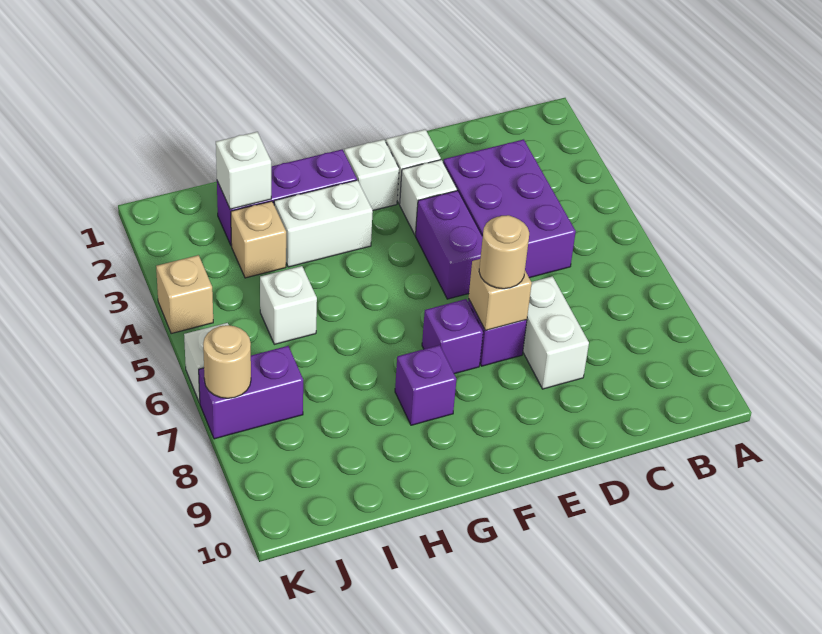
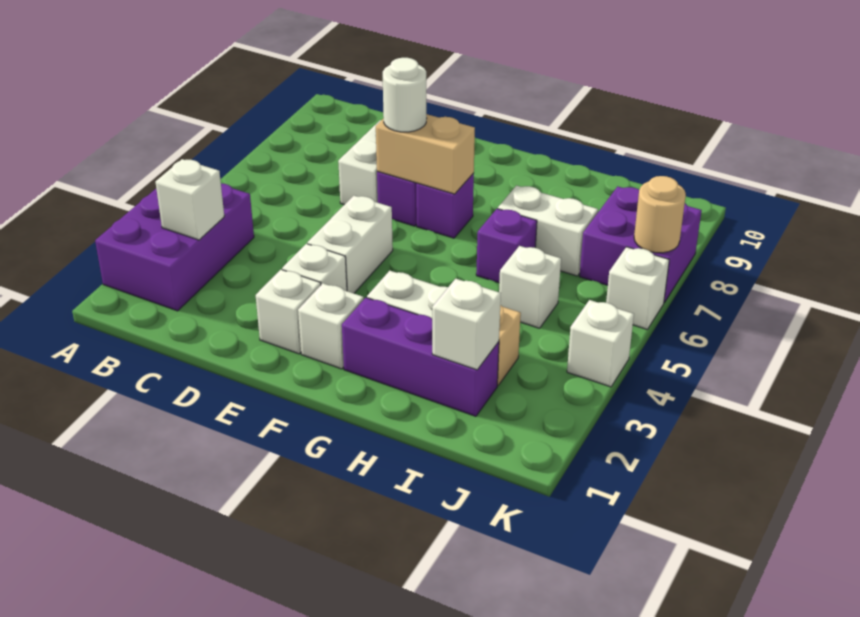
none -> white brick B3 level 2
purple brick C3:D5 level 1 -> purple brick A2:B4 level 1
purple brick E4:E5 level 1 -> white brick E4:E5 level 1
tan brick E7 level 2 -> tan brick E7:F7 level 2
tan round brick E7 level 3 -> white round brick E7 level 3
purple brick G8 level 1 -> purple brick H6 level 1
none -> white brick H7:I7 level 1
purple brick J7:K7 level 1 -> purple brick J7:K8 level 1
tan brick K4 level 1 -> white brick K4 level 1

